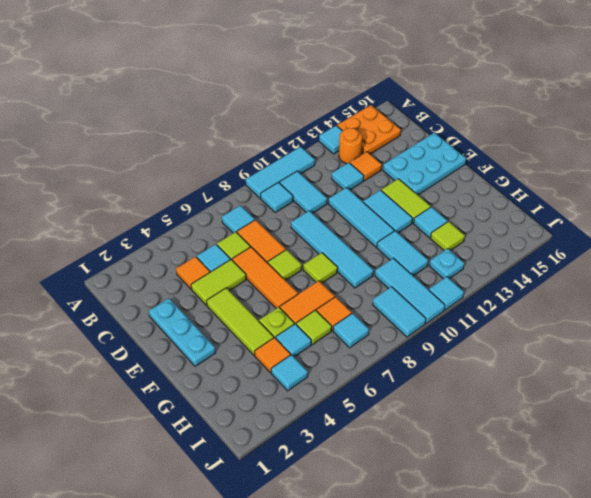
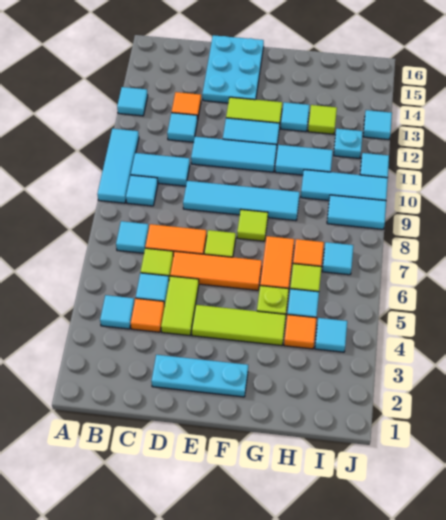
orange plate A14:B15 level 1 -> none
none -> cyan tile B4 level 1
orange round brick B13 level 1 -> none
none -> cyan tile J13 level 1

